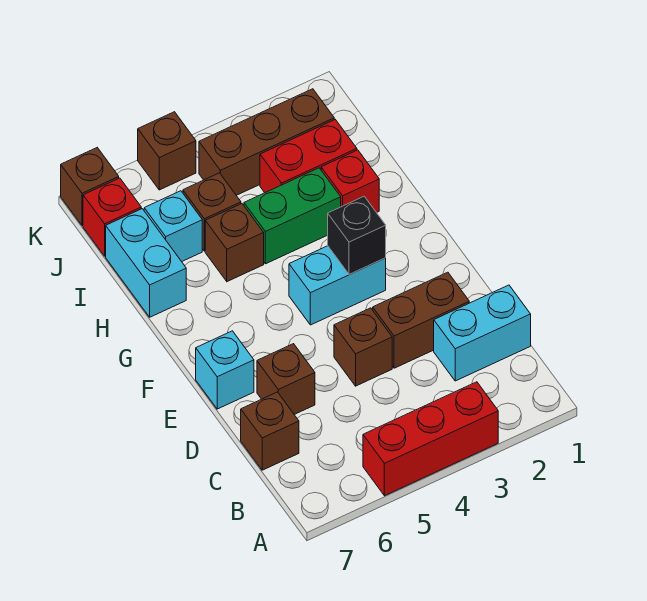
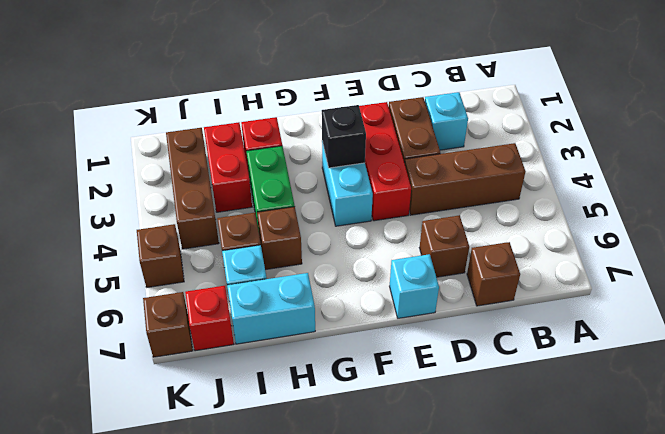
red brick A3:A5 level 1 -> red brick E2:E4 level 1
cyan brick C1:C2 level 1 -> cyan brick C2 level 1
brown brick D4 level 1 -> brown brick B4:D4 level 1

